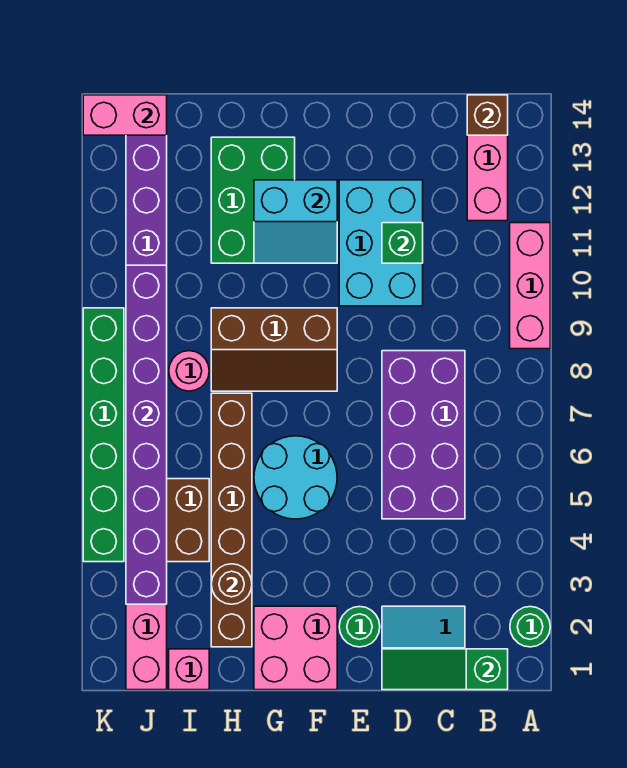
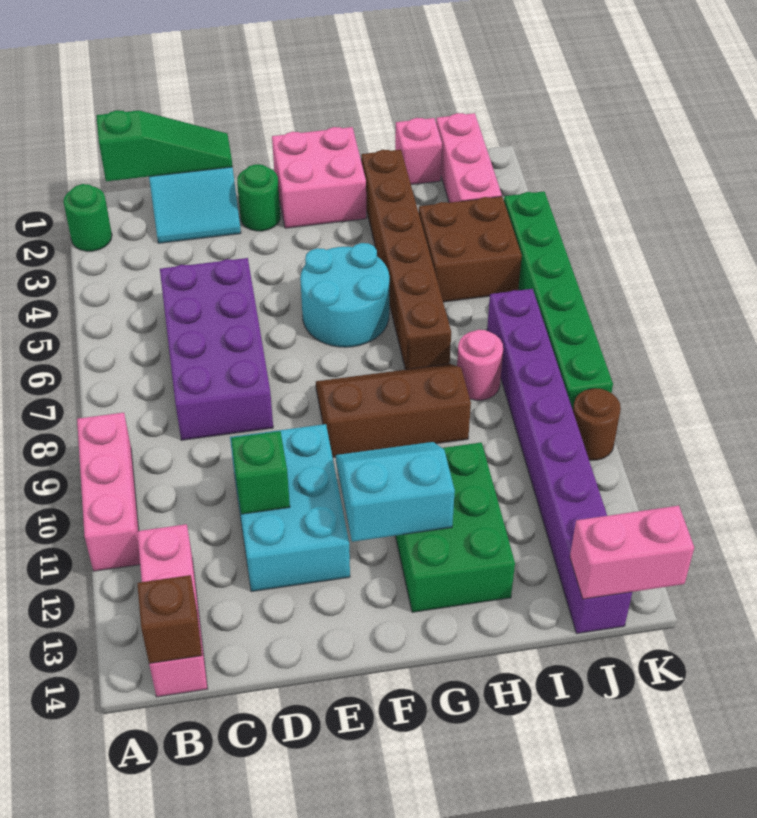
brown round brick H3 level 2 -> brown round brick K10 level 1
purple brick J3:J10 level 2 -> none

